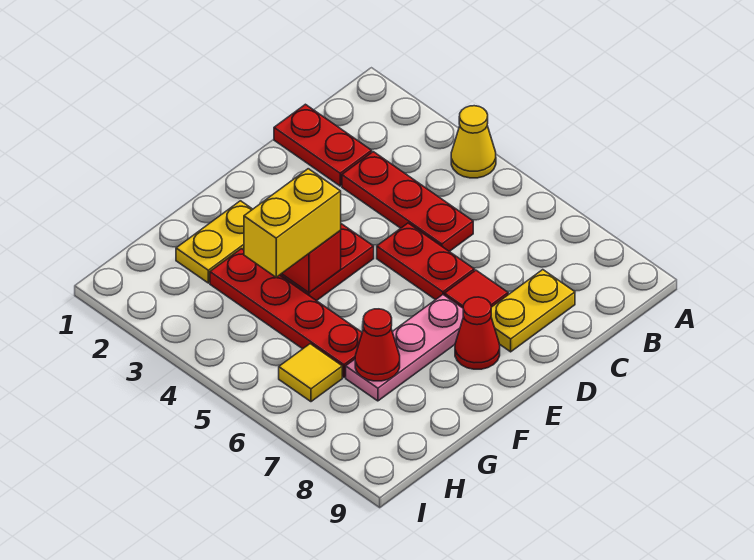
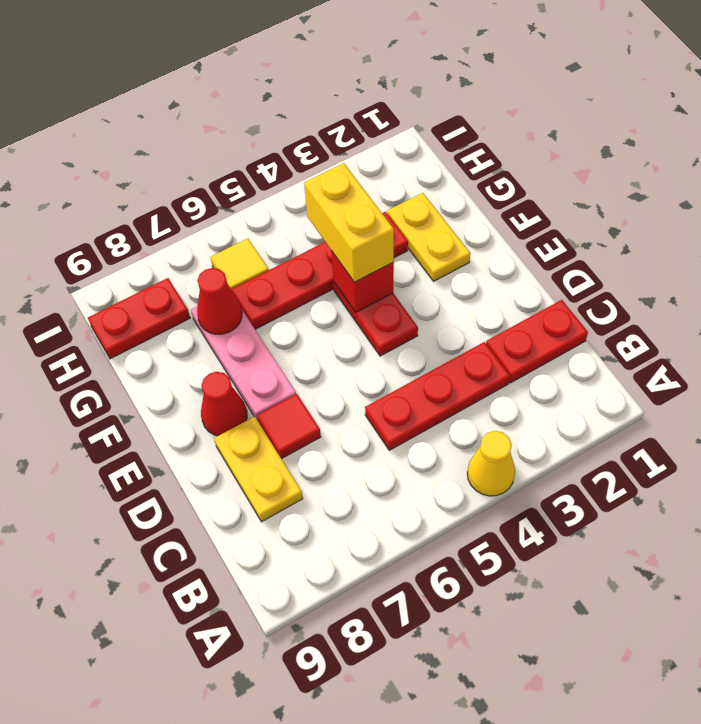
red plate D5:D6 level 1 -> red plate H8:H9 level 1

